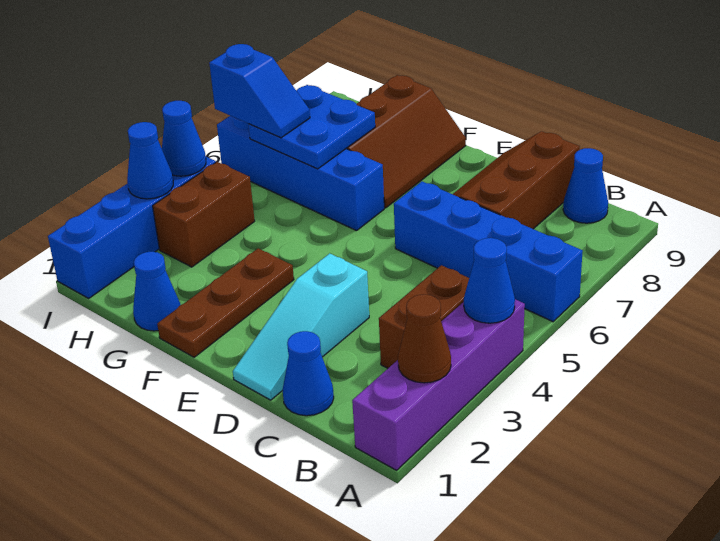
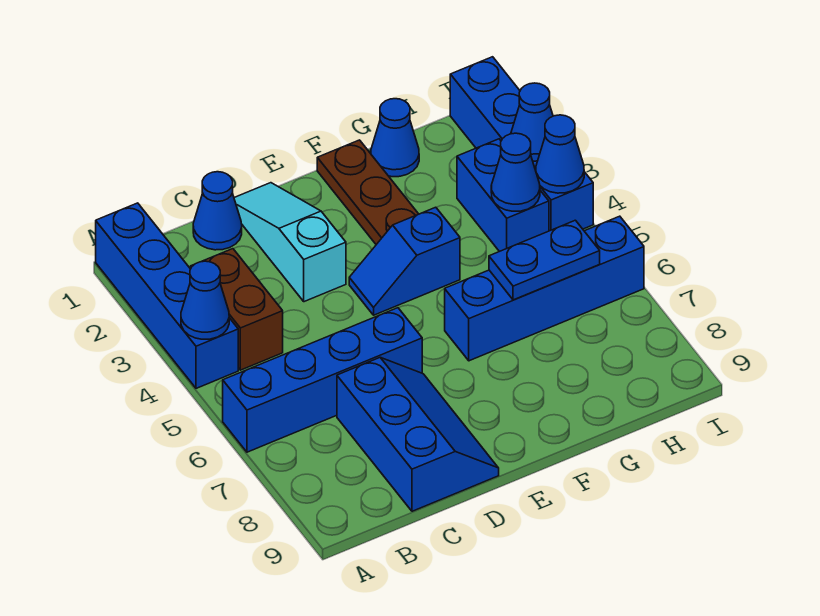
purple brick A1:A4 level 1 -> blue brick A1:A4 level 1
brown cone A2 level 2 -> none
blue cone B9 level 1 -> blue cone H4 level 2
brown slope C7:D9 level 1 top C -> blue slope C7:D9 level 1 top C
brown slope F7:G9 level 1 top G -> none
blue plate G6:H7 level 2 -> blue plate G6:H6 level 2
brown brick H3:H4 level 1 -> blue brick H3:H4 level 1
blue slope H6:I6 level 3 top I -> blue slope E4:F4 level 1 top F

